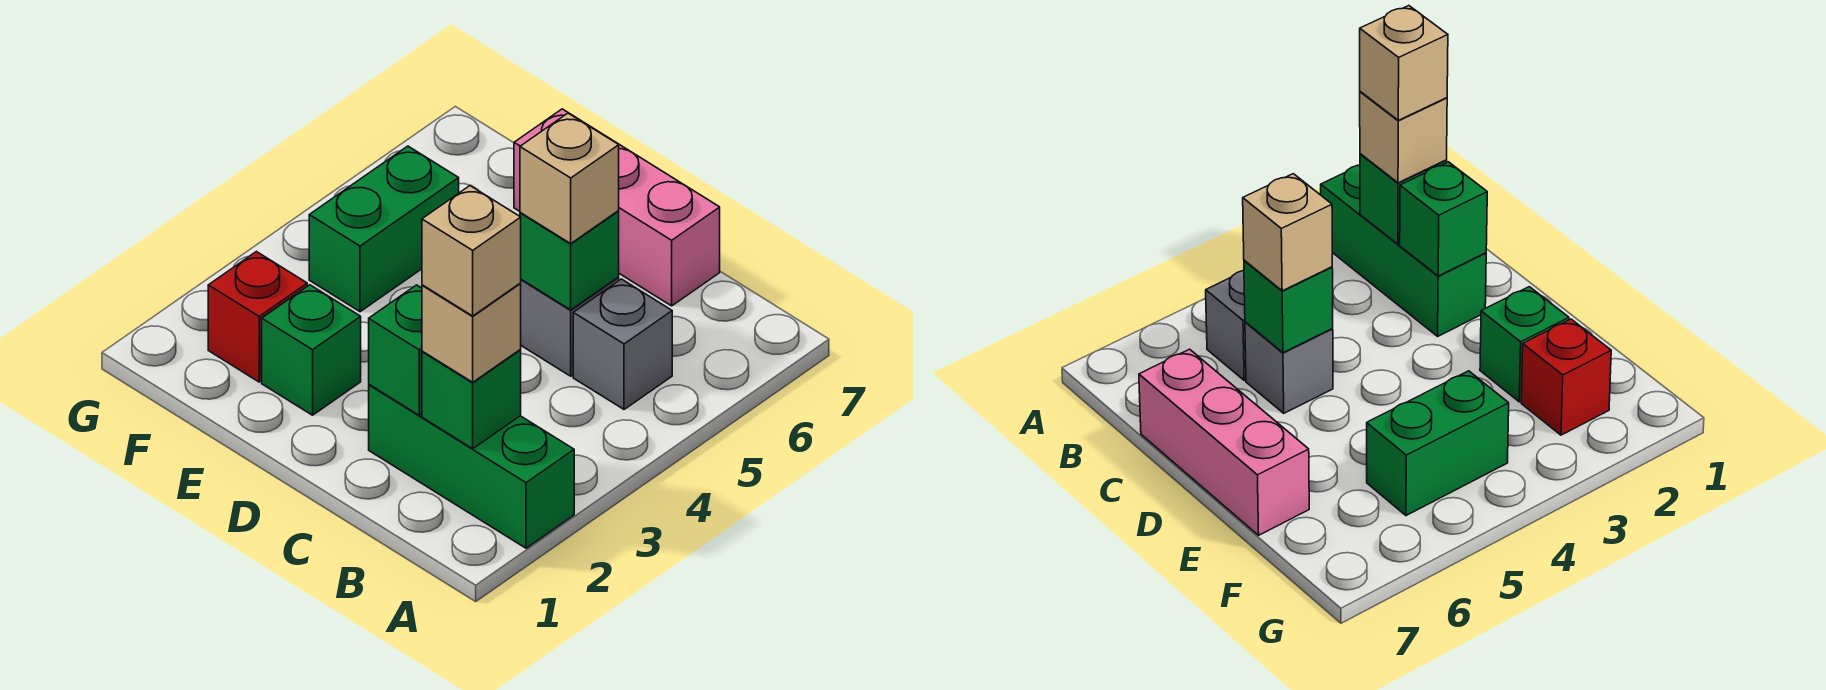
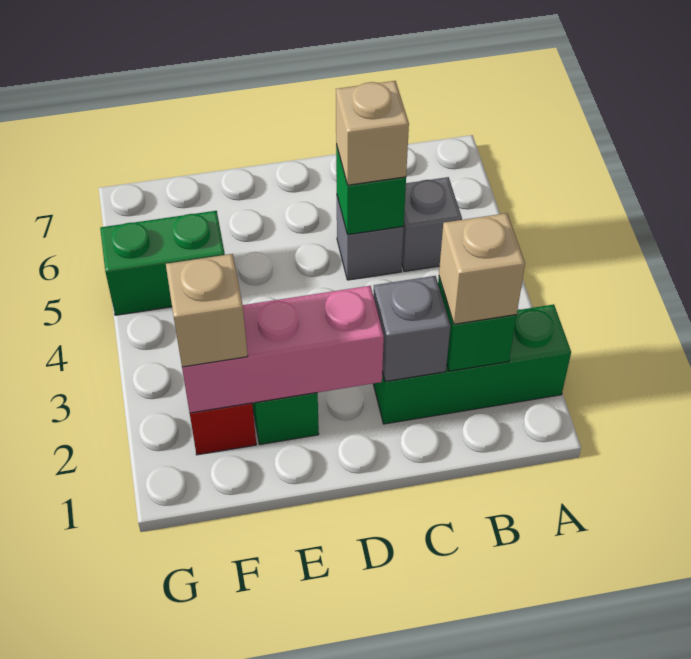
tan brick B2 level 4 -> tan brick F2 level 3
green brick C2 level 2 -> grey brick C2 level 2
pink brick C7:E7 level 1 -> pink brick D2:F2 level 2
green brick F4:F5 level 1 -> green brick F5:G5 level 1

